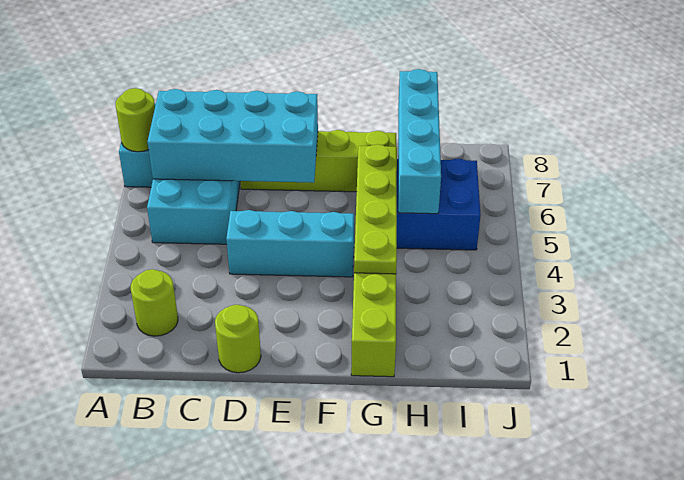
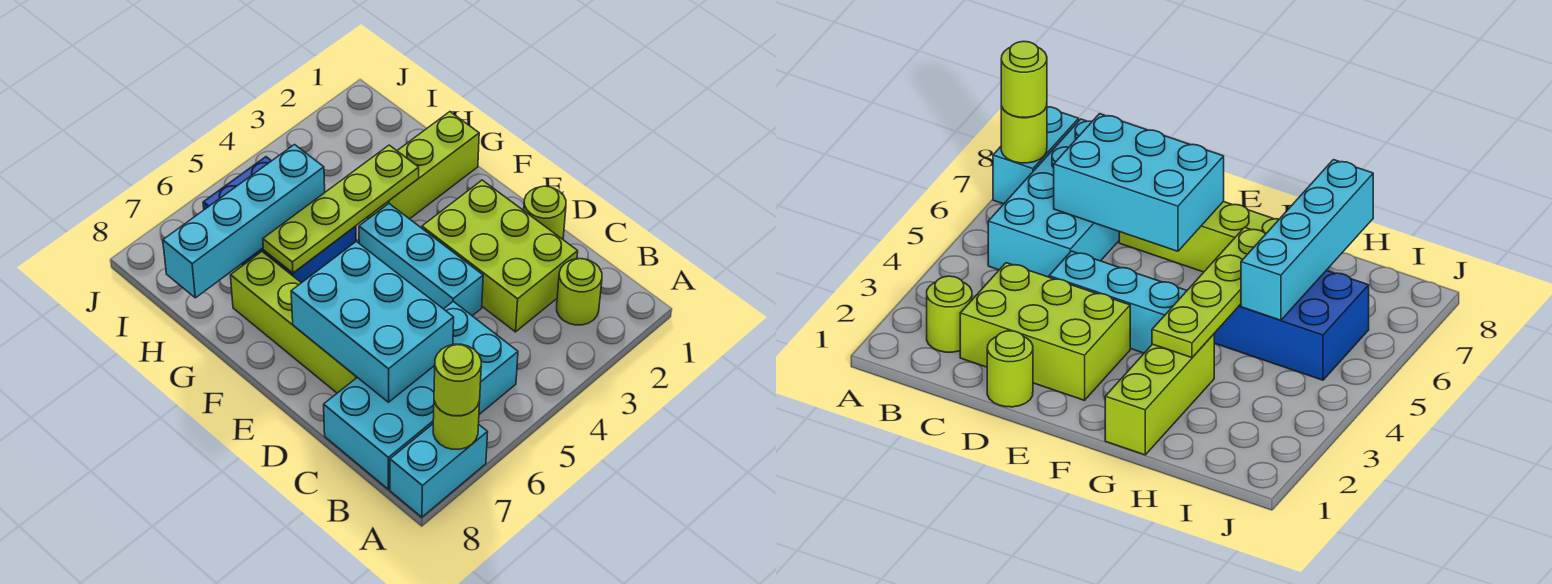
none -> lime round brick A7 level 3
cyan brick B6:E7 level 2 -> cyan brick C6:E7 level 2
none -> lime brick C2:E3 level 1

